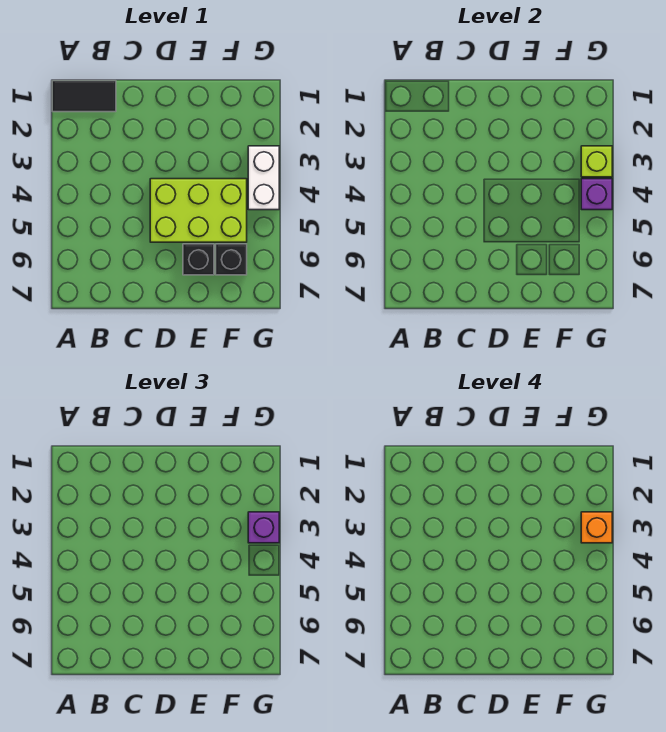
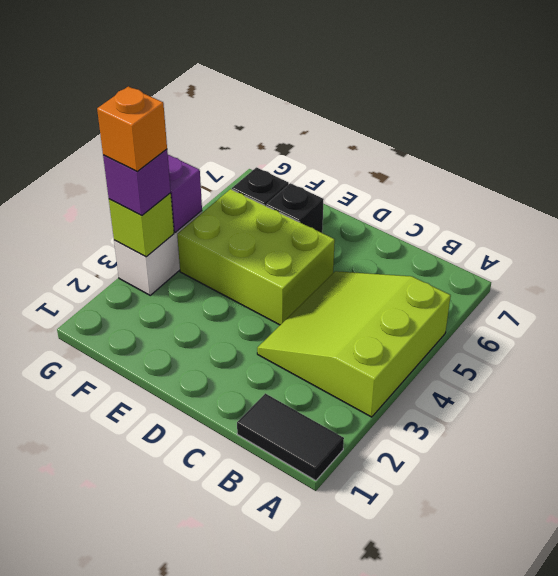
none -> lime slope A3:C5 level 1 top A

